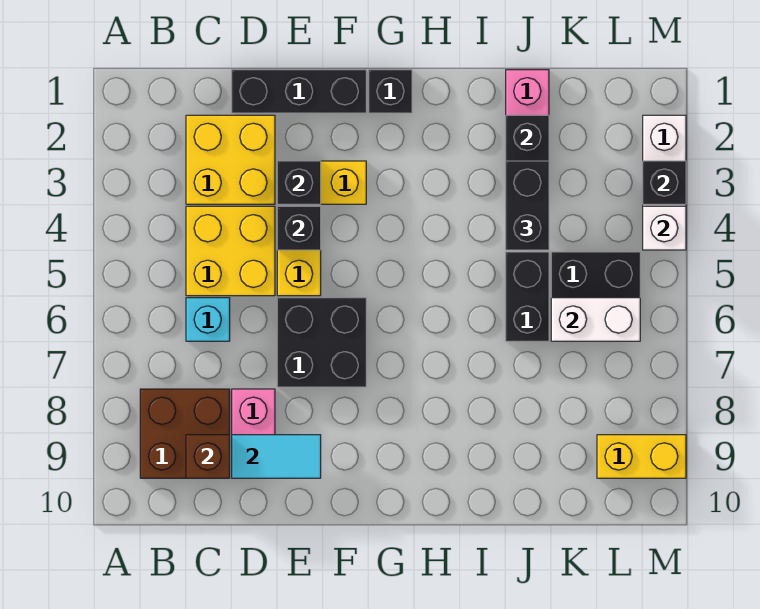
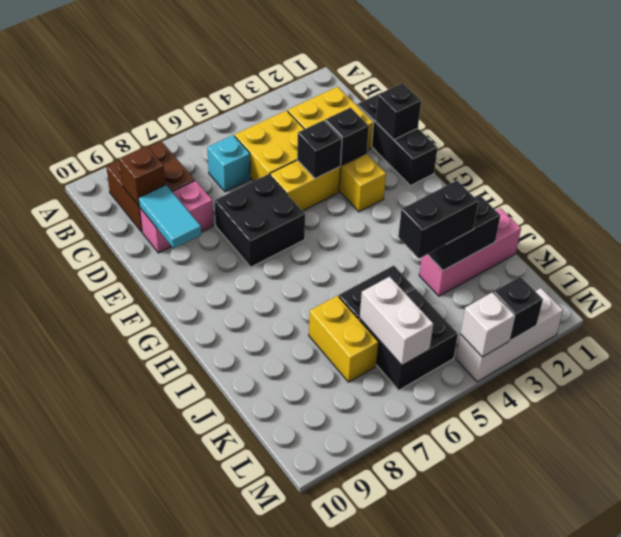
black brick G1 level 1 -> black brick E1 level 2
yellow brick L9:M9 level 1 -> yellow brick J7:K7 level 1

